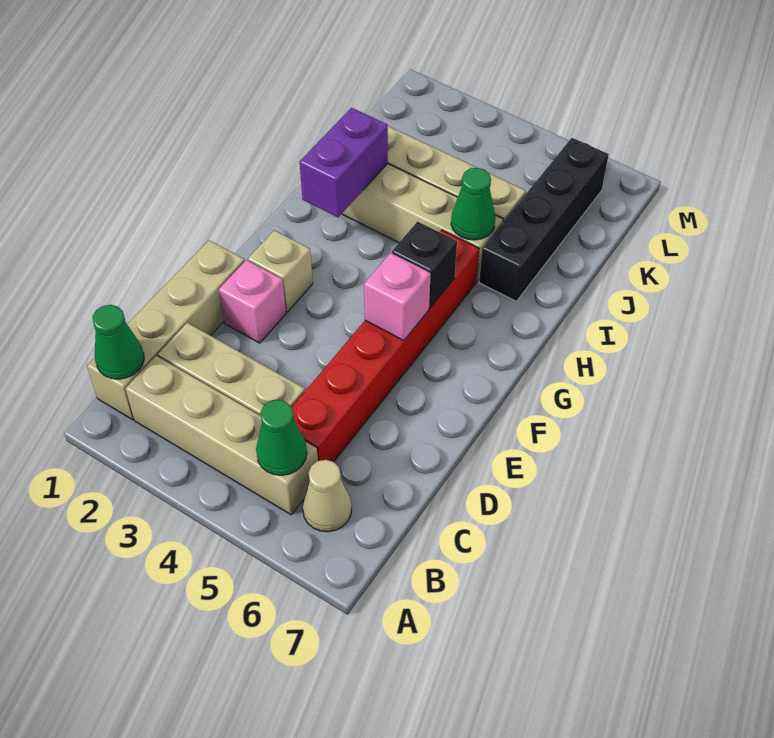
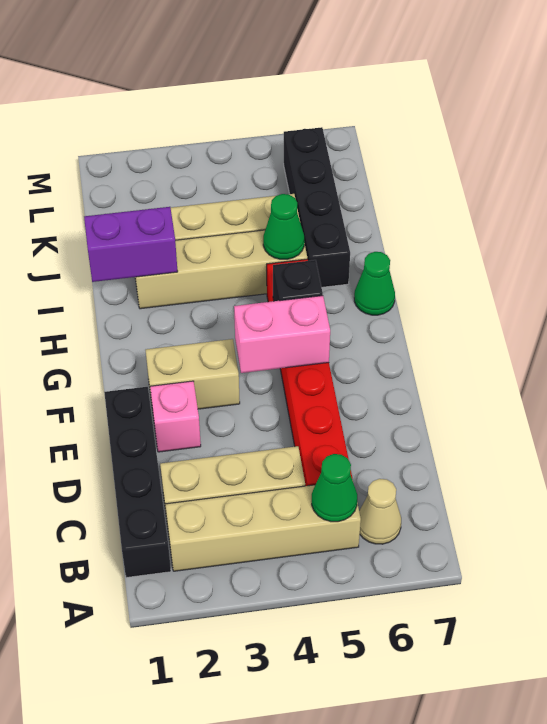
tan brick B1:E1 level 1 -> black brick B1:E1 level 1
green cone B1 level 2 -> green cone H7 level 1
tan brick F2 level 1 -> tan brick F2:F3 level 1
pink brick F5 level 2 -> pink brick F4:F5 level 2
purple brick H2:I2 level 2 -> purple brick I1:I2 level 2

